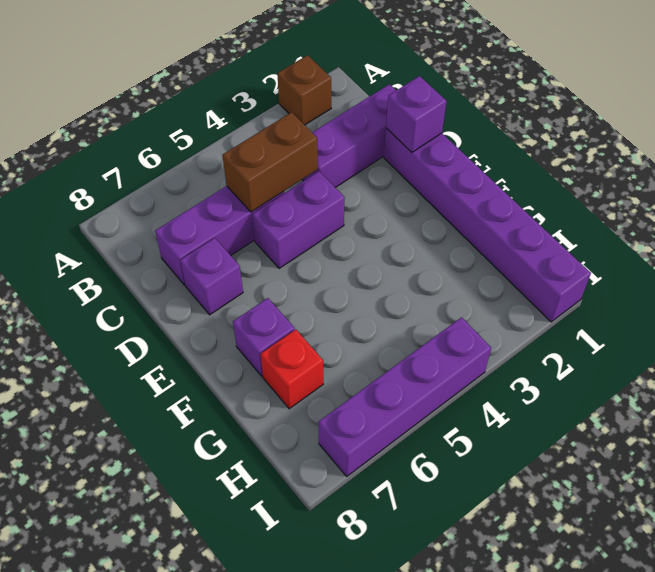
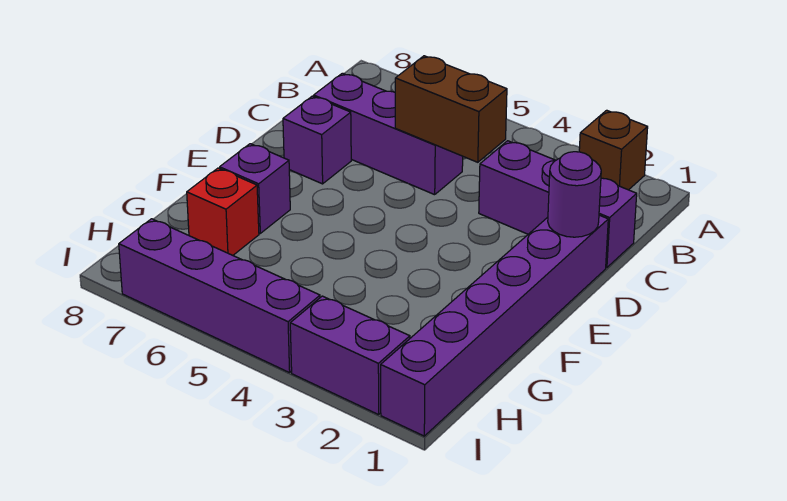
purple brick D1 level 2 -> purple round brick D1 level 2
purple brick D4:D5 level 1 -> purple brick I2:I3 level 1

